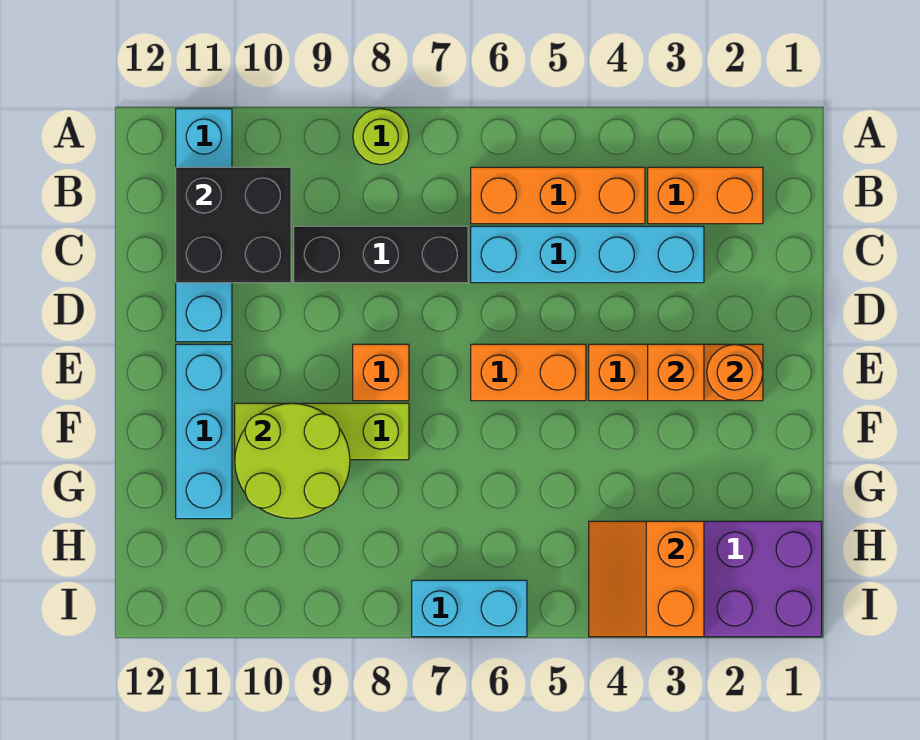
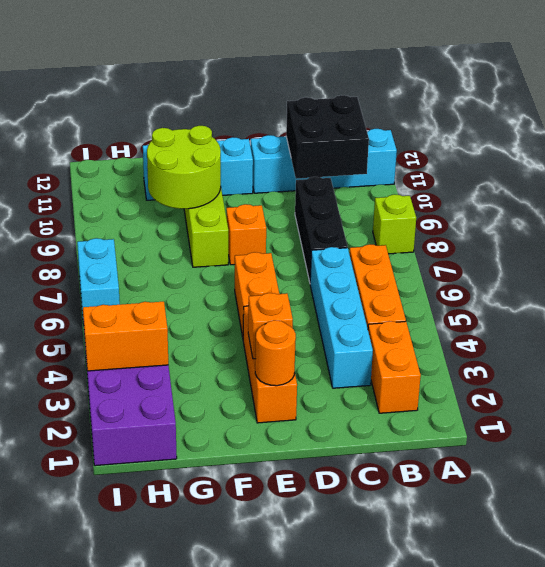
lime round brick A8 level 1 -> lime brick A8 level 1

